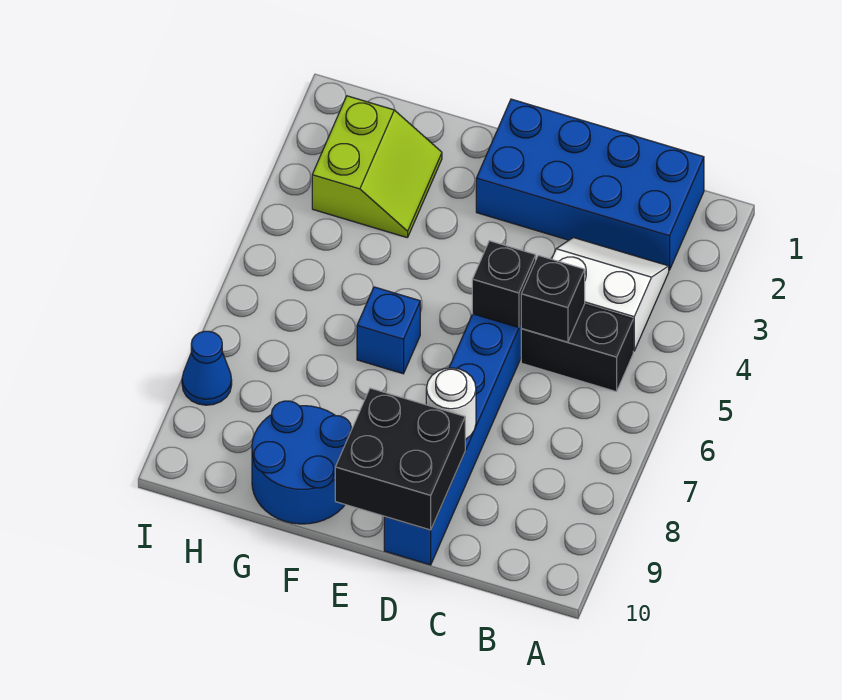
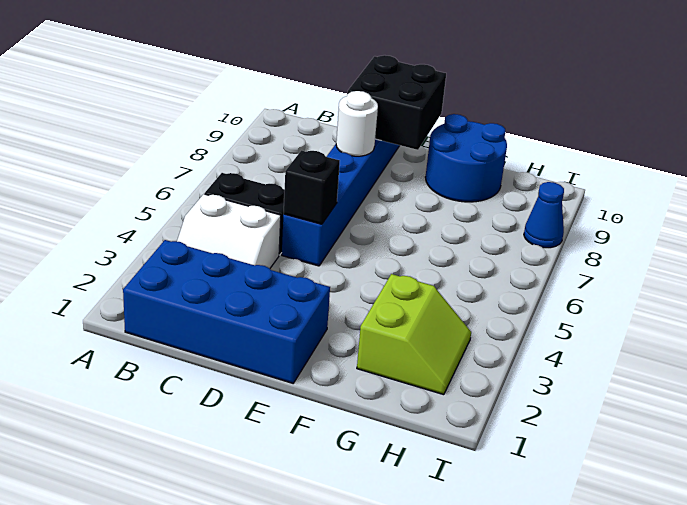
black brick C5 level 2 -> none
blue brick F6 level 1 -> none
lime slope G2:H3 level 1 top H -> lime slope G2:H3 level 1 top G

